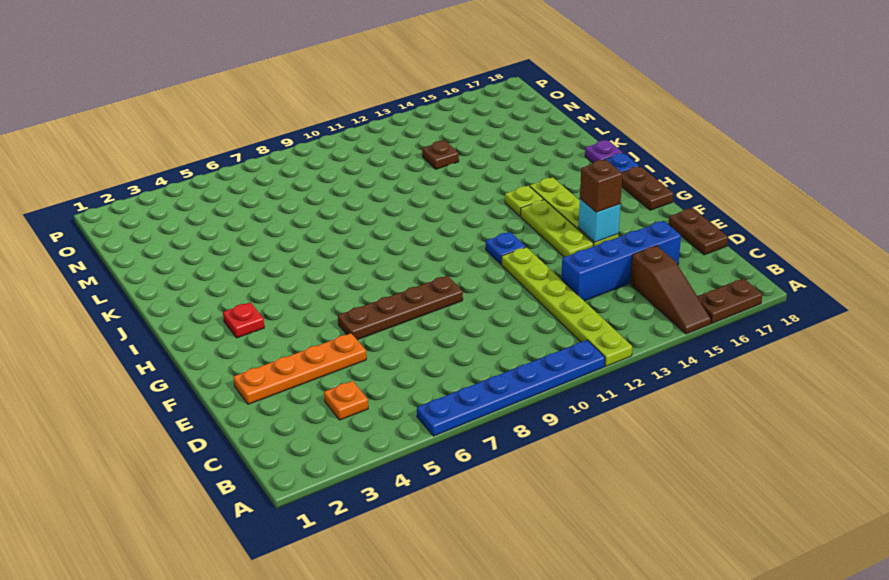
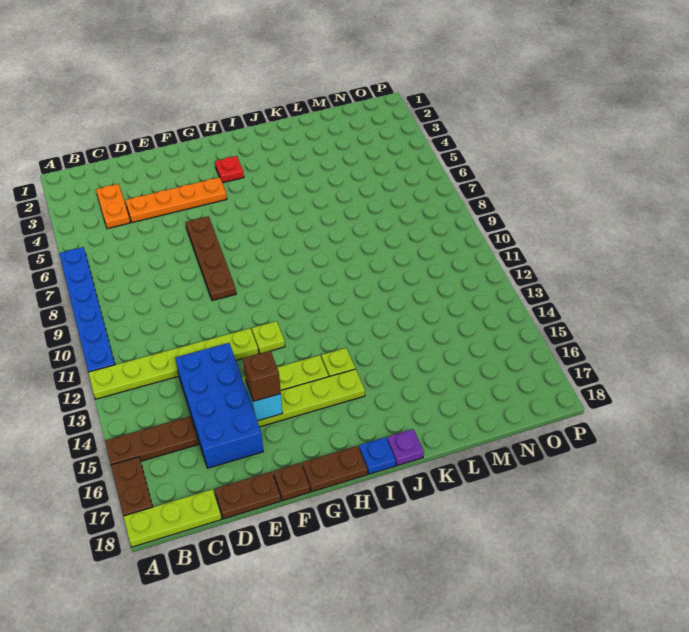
brown slope A15:C15 level 1 top C -> brown plate A15:C15 level 1
none -> lime plate A18:C18 level 1
orange plate C4 level 1 -> orange plate C3:C4 level 1
blue brick D13:D16 level 1 -> blue brick D13:E16 level 1
orange plate E2:E5 level 1 -> orange plate D4:G4 level 1
blue plate G12 level 1 -> lime plate G12 level 1
brown plate M13 level 1 -> brown plate F18 level 1

